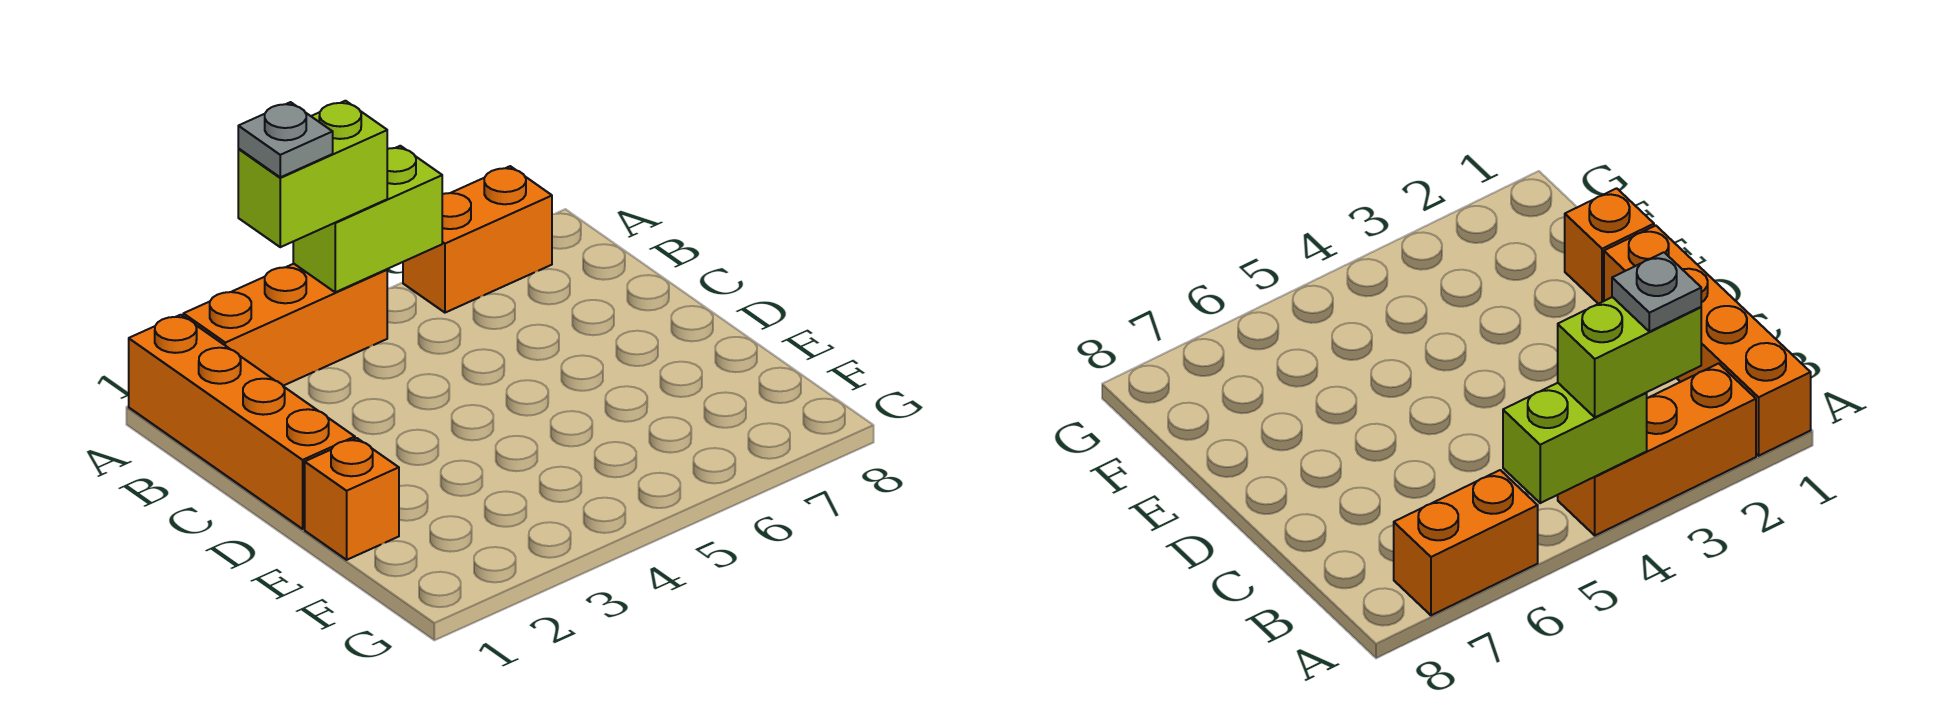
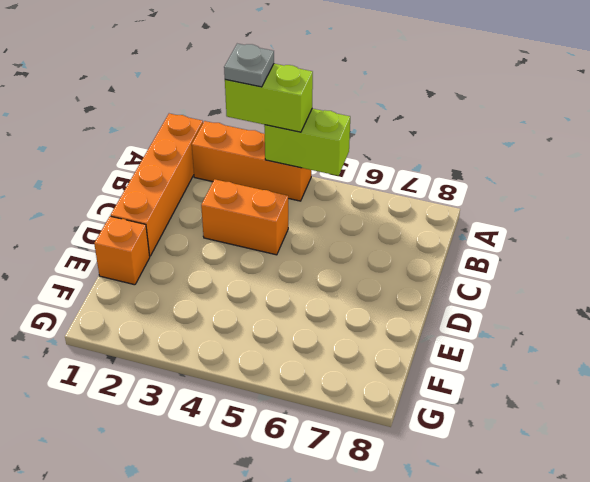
orange brick A6:A7 level 1 -> orange brick C3:C4 level 1

